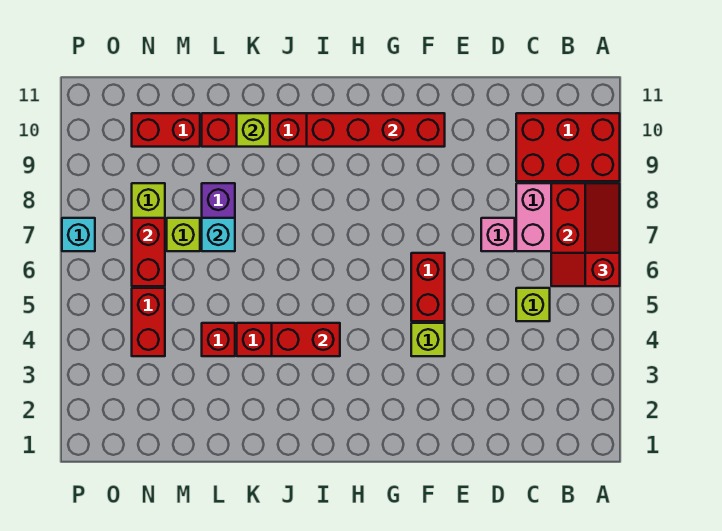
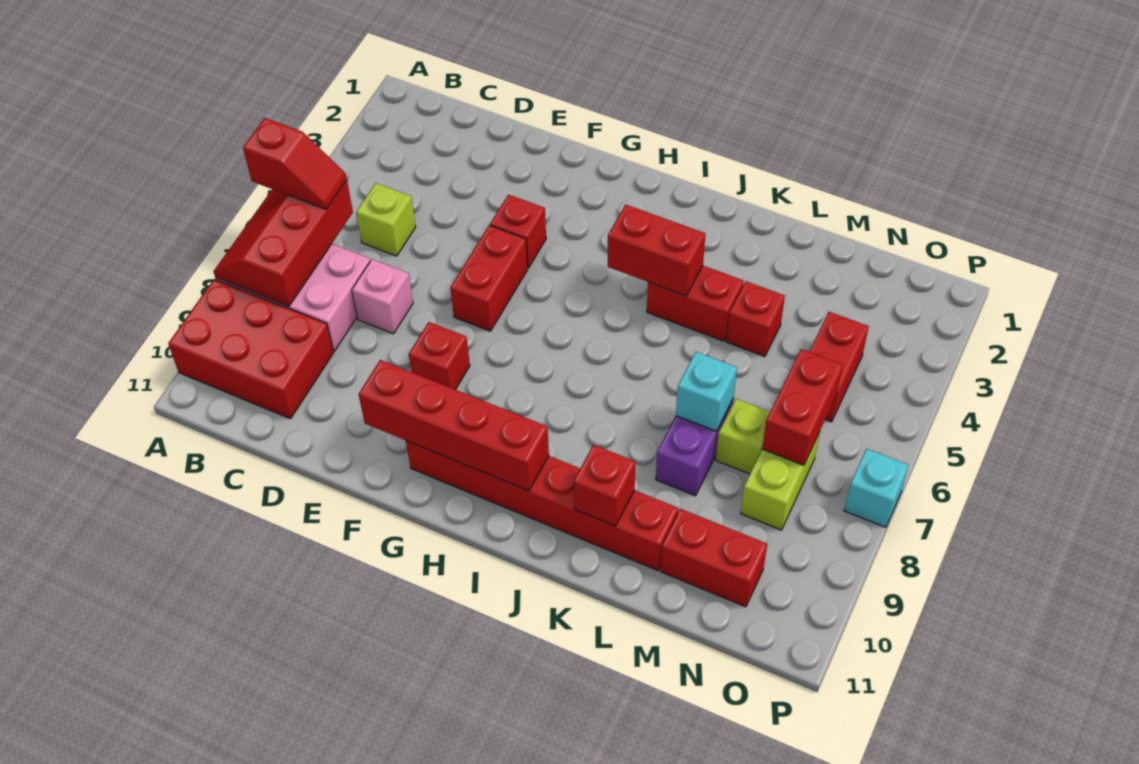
lime brick F4 level 1 -> red brick F4 level 1
none -> red brick F8 level 1
lime brick K10 level 2 -> red brick K10 level 2

